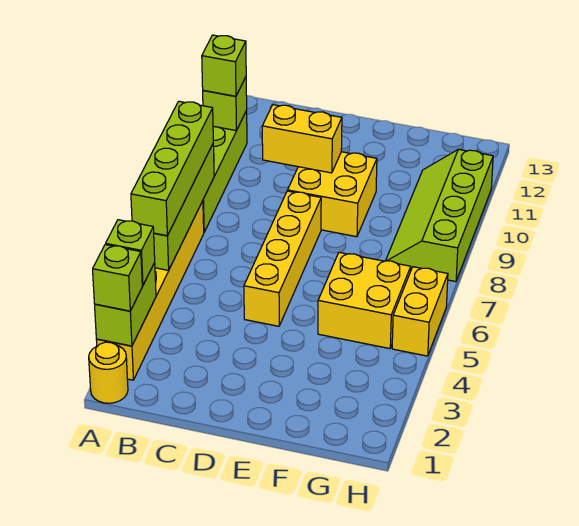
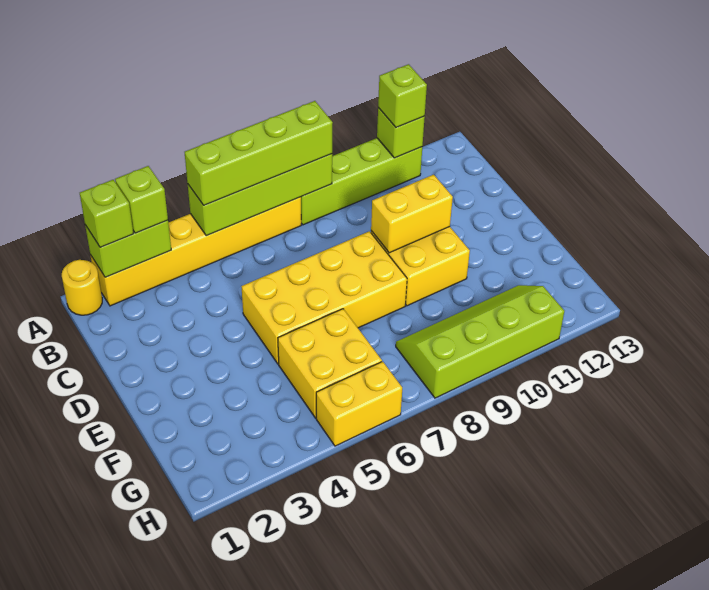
yellow brick C10:D10 level 2 -> yellow brick D9:D10 level 2
yellow brick D5:D8 level 1 -> yellow brick D5:E8 level 1

